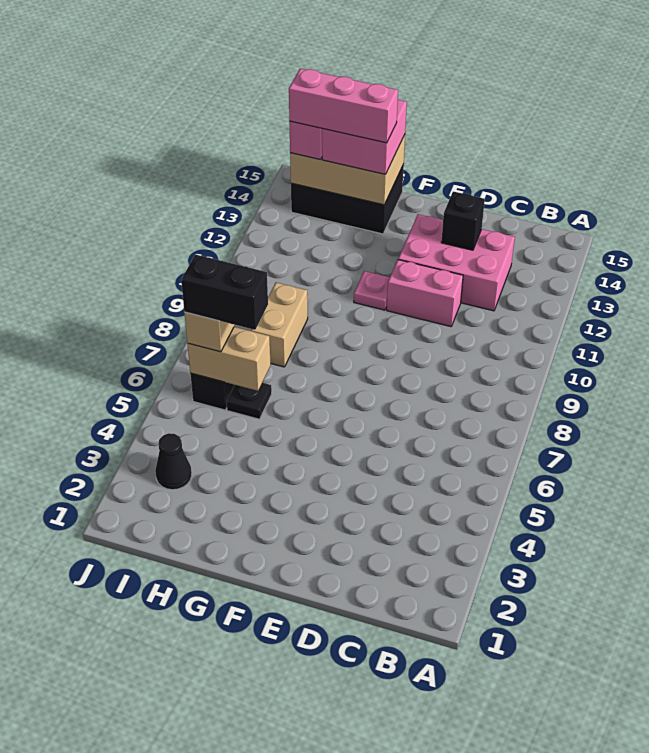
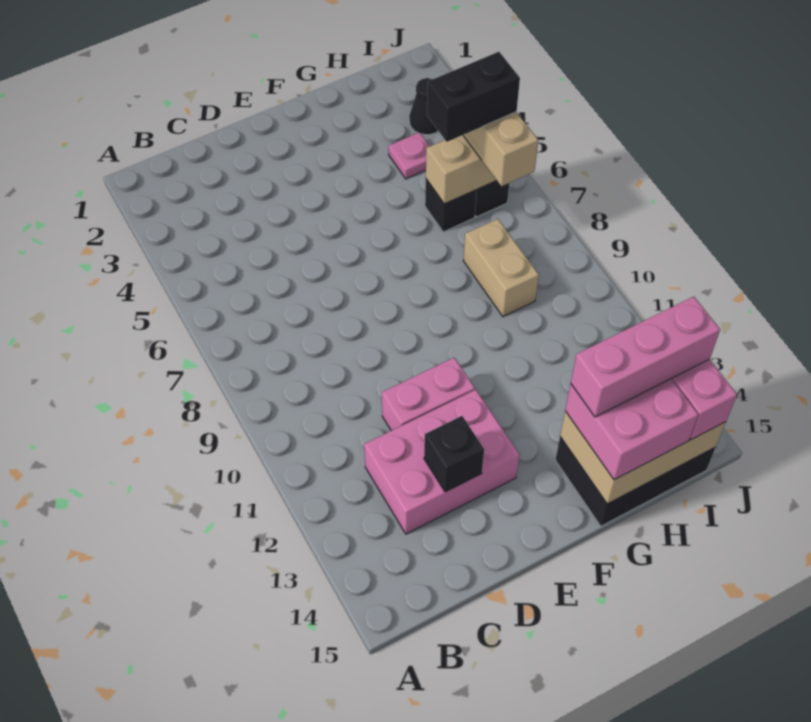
pink plate F11 level 1 -> pink plate H4 level 1
black plate H6 level 1 -> black brick H6 level 1

